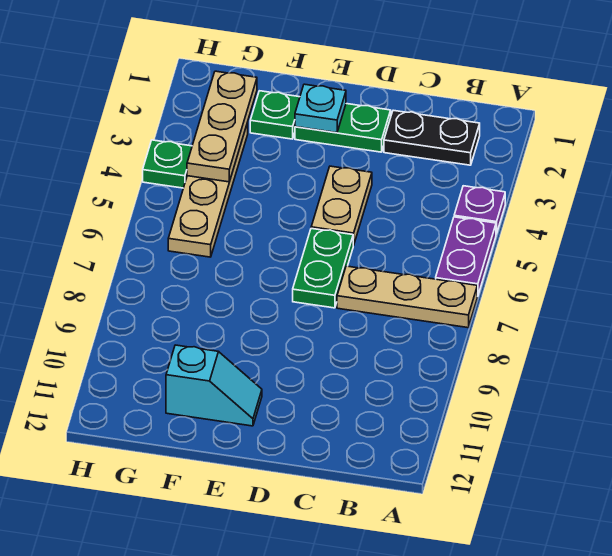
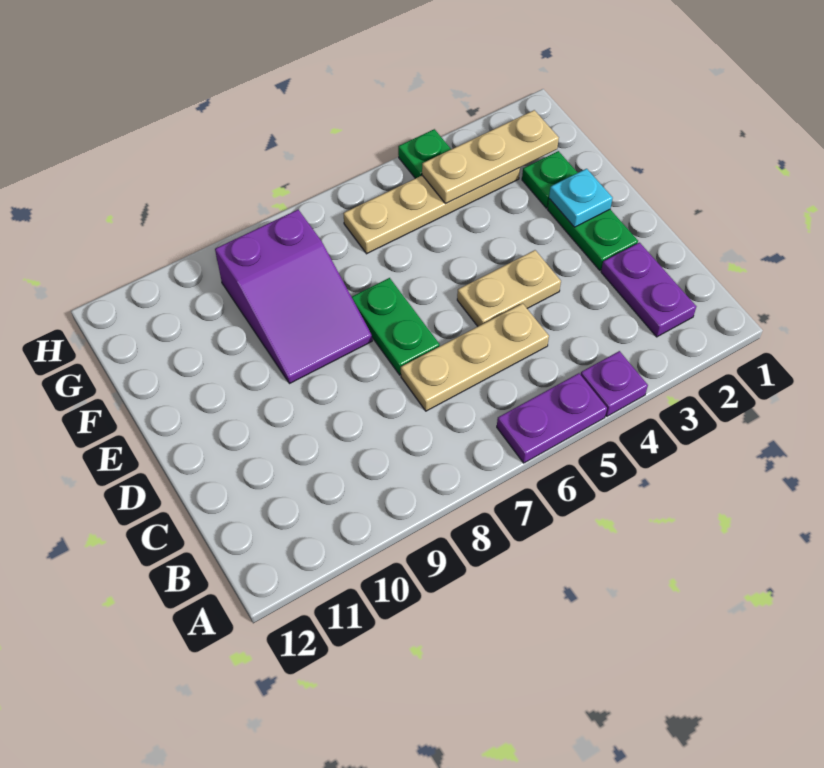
tan plate A7:C7 level 1 -> tan plate C5:C7 level 1
black plate B2:C2 level 1 -> purple plate B2:C2 level 1
green plate D6:D7 level 1 -> green plate D7:E7 level 1
none -> purple slope E8:G9 level 1 top G
cyan slope E11:F11 level 1 top F -> none

